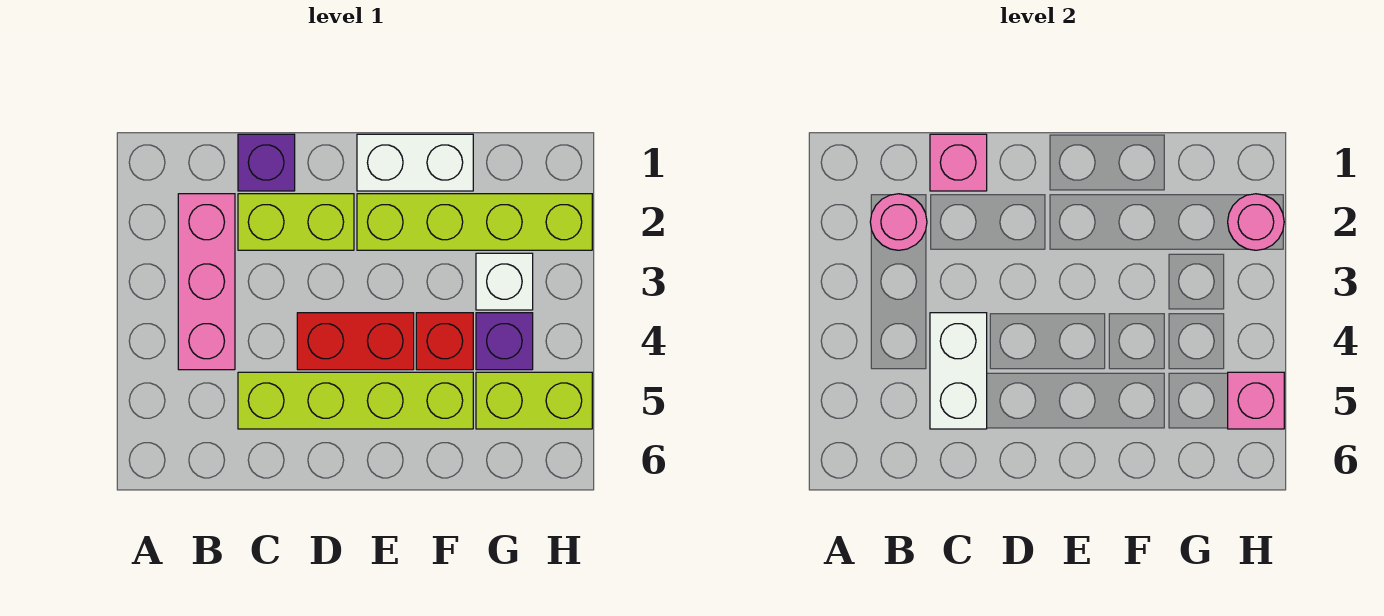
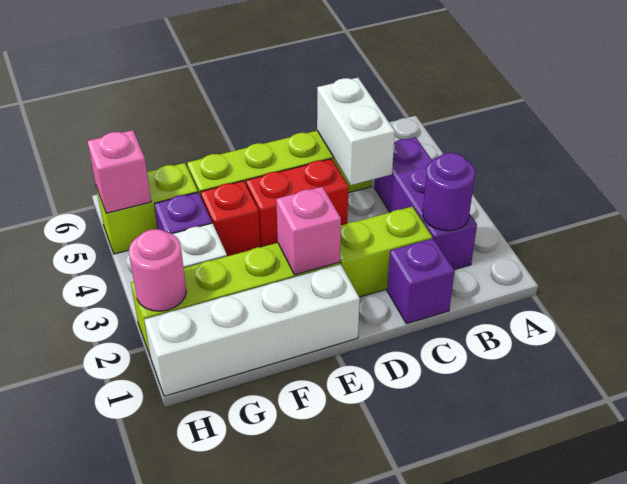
pink brick B2:B4 level 1 -> purple brick B2:B4 level 1
pink round brick B2 level 2 -> purple round brick B2 level 2
pink brick C1 level 2 -> pink brick E2 level 2
white brick E1:F1 level 1 -> white brick E1:H1 level 1

